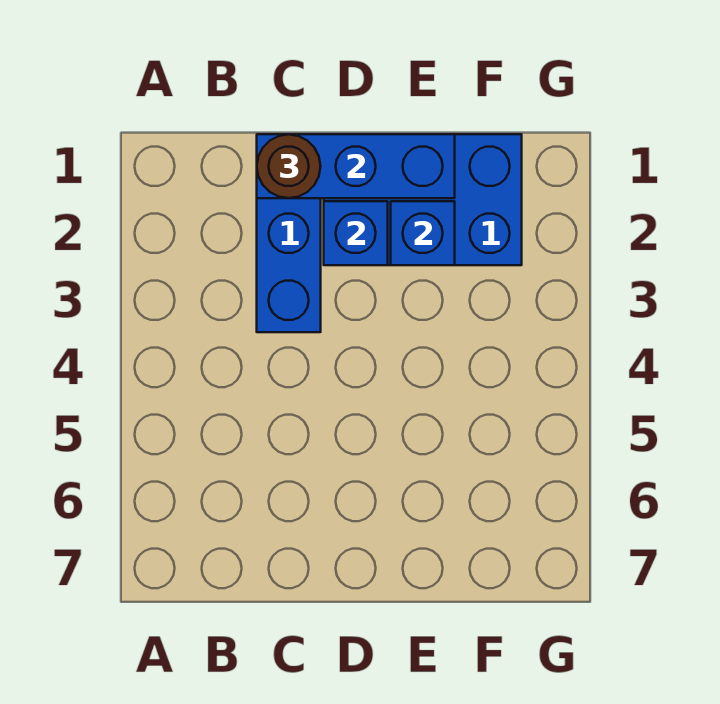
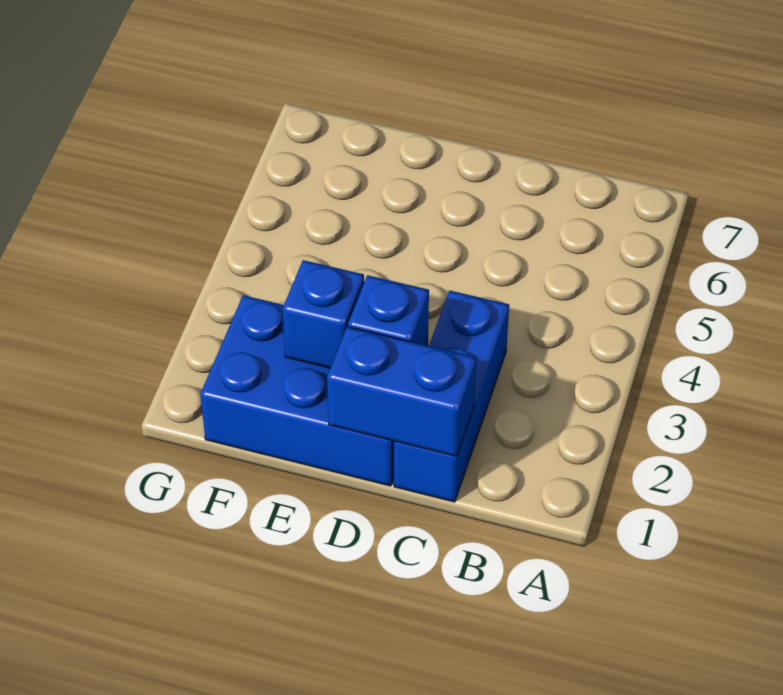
blue brick C1:E1 level 2 -> blue brick C1:D1 level 2
brown round brick C1 level 3 -> none

